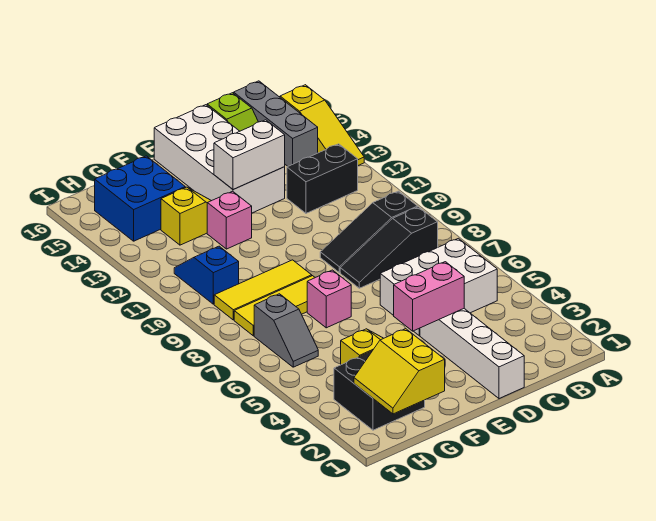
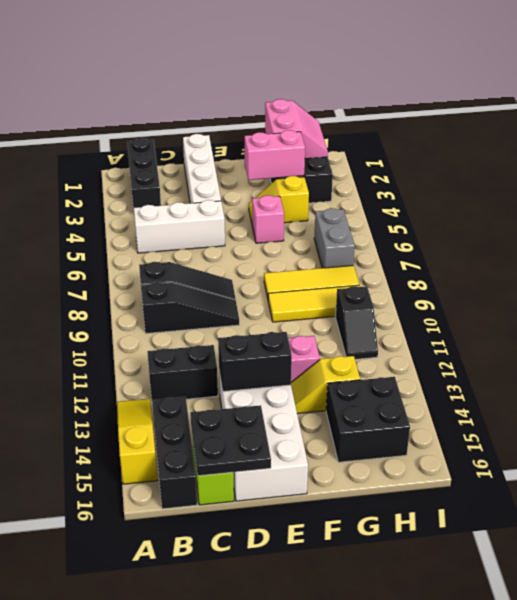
none -> black brick B1:B3 level 1
white brick B5:D6 level 1 -> white brick B5:D5 level 1
grey brick B14:B16 level 1 -> black brick B14:B16 level 1
none -> black plate C15:D16 level 2
pink brick D4:E4 level 2 -> pink brick F3:G3 level 2
white brick D13:E13 level 2 -> black brick D13:E13 level 2
pink brick F7 level 1 -> pink brick F5 level 1
yellow slope G1:H2 level 2 top G -> pink slope G1:H2 level 2 top G
blue brick G14:H15 level 1 -> black brick G14:H15 level 1
grey slope H6:H7 level 1 top 7 -> grey brick H6:H7 level 1
blue slope H10:H11 level 1 top 10 -> black slope H10:H11 level 1 top 10

